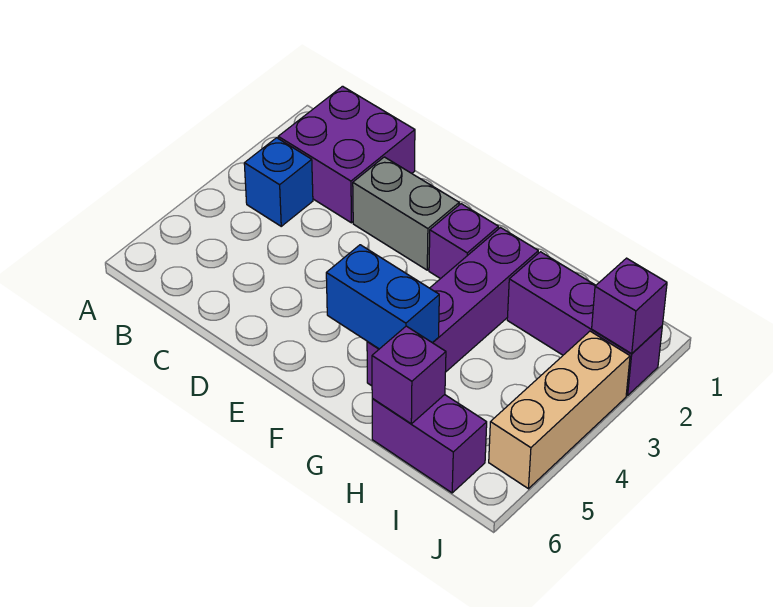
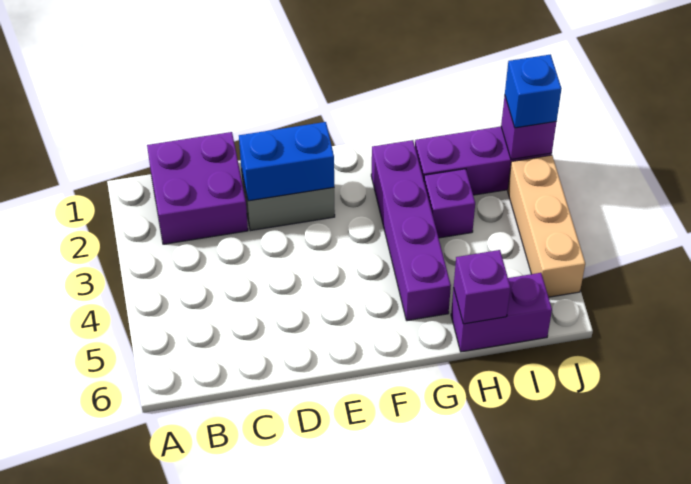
blue brick B3 level 1 -> blue brick J2 level 3
purple brick F2 level 1 -> purple brick H3 level 1
blue brick F5:G5 level 2 -> blue brick D2:E2 level 2

